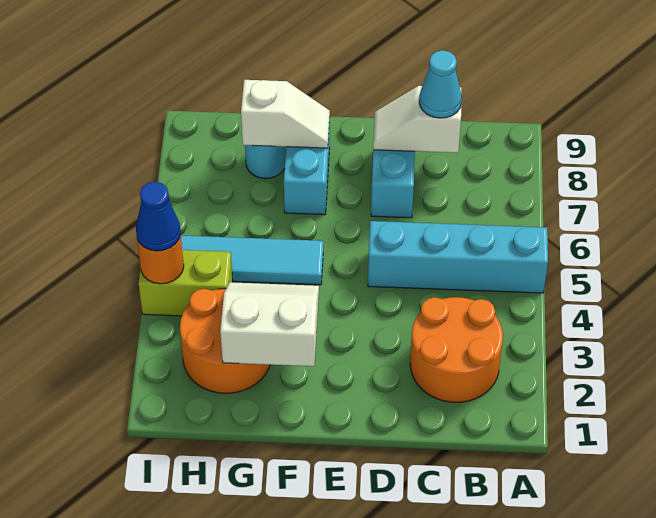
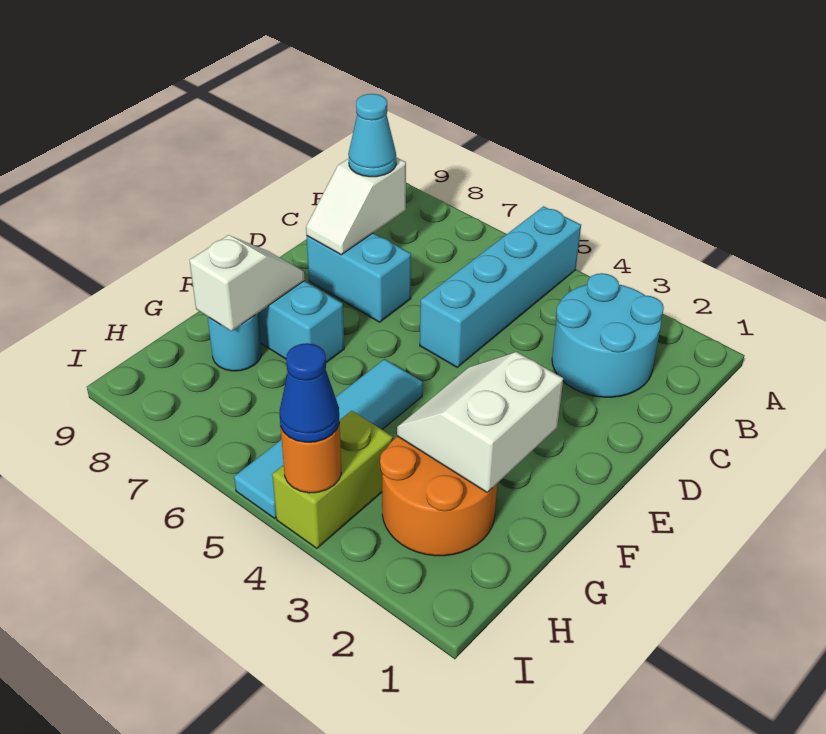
orange round brick B2:C3 level 1 -> cyan round brick B2:C3 level 1

